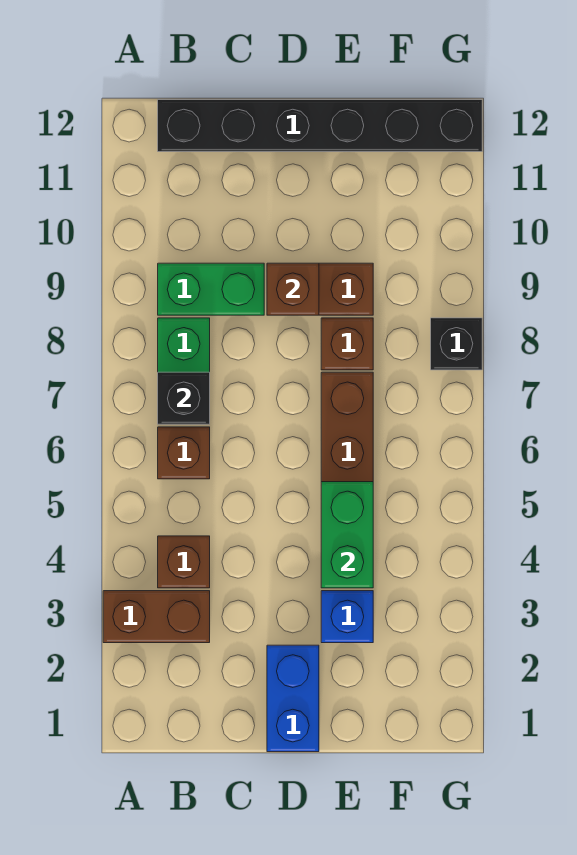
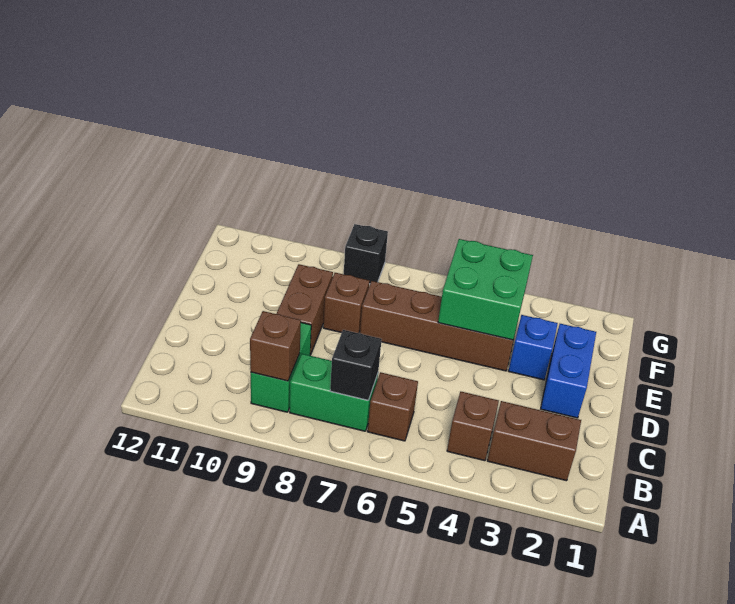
brown brick A3:B3 level 1 -> brown brick B2:B3 level 1
black brick B12:G12 level 1 -> none
blue brick D1:D2 level 1 -> blue brick D2:E2 level 1
brown brick D9 level 2 -> brown brick B9 level 2
green brick E4:E5 level 2 -> green brick E4:F5 level 2

